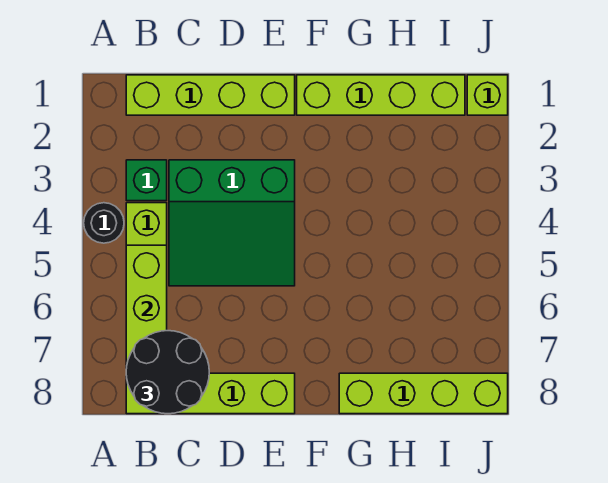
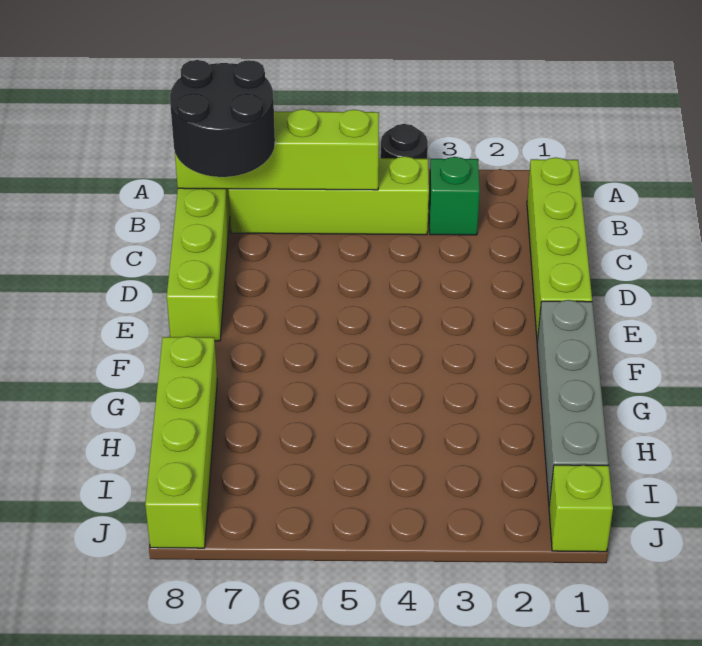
green slope C3:E5 level 1 top 3 -> none
lime brick F1:I1 level 1 -> grey brick F1:I1 level 1

